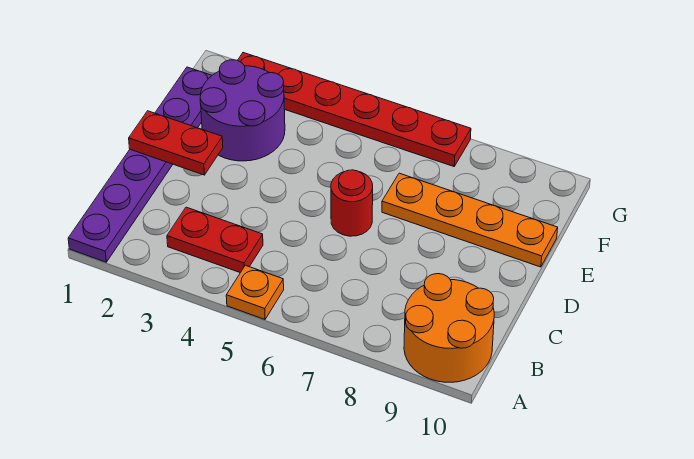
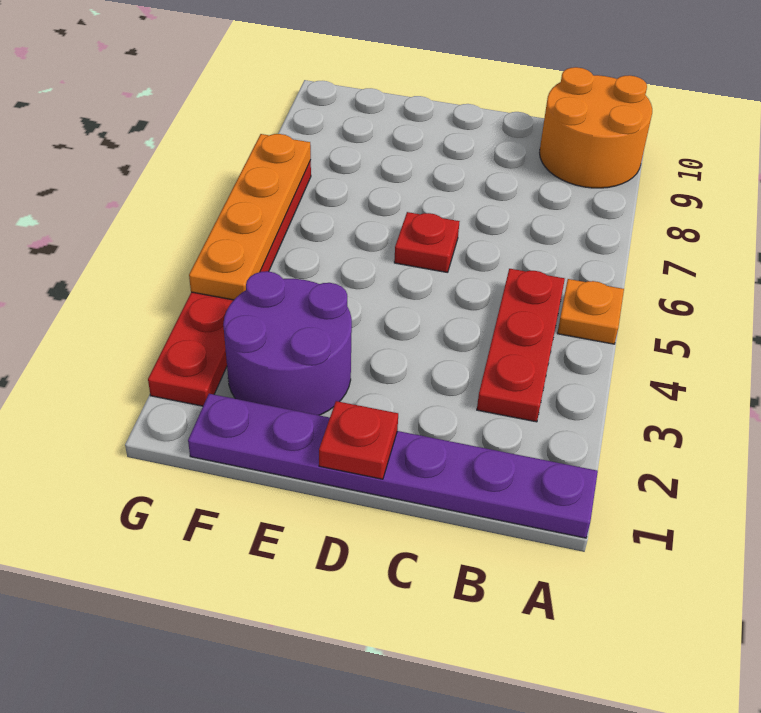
red plate B3:B4 level 1 -> red plate B3:B5 level 1
red plate D1:D2 level 2 -> red plate D1 level 2
red round brick D6 level 1 -> red plate D6 level 1
orange plate E7:E10 level 1 -> orange plate G4:G7 level 2

